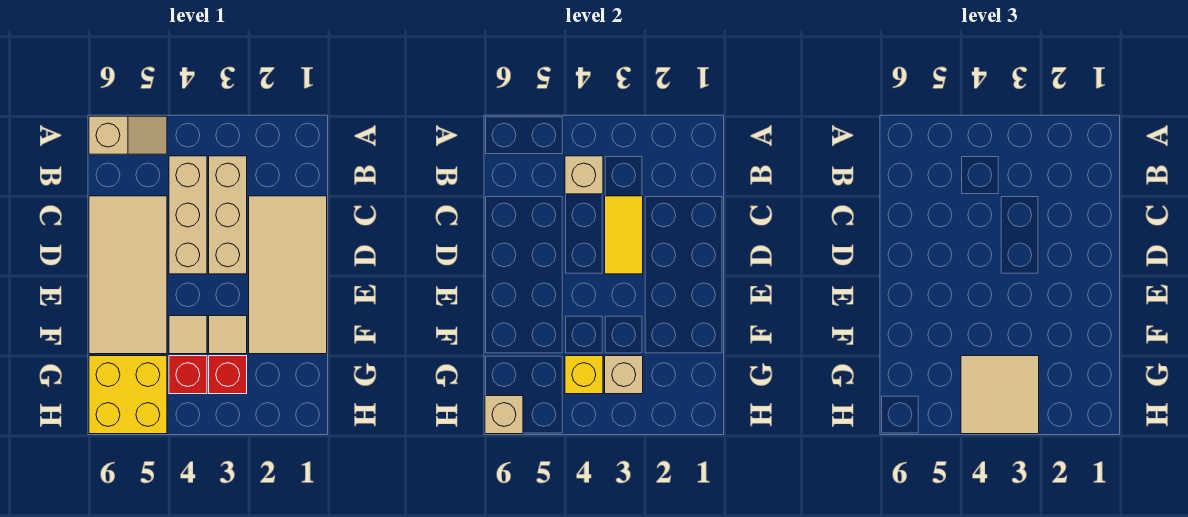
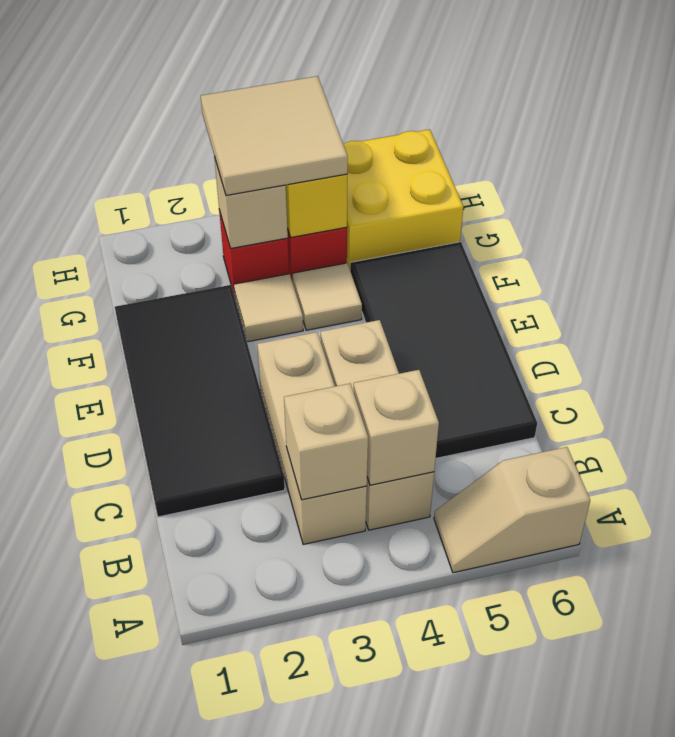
tan tile C1:F2 level 1 -> black tile C1:F2 level 1
yellow tile C3:D3 level 2 -> none
tan tile C5:F6 level 1 -> black tile C5:F6 level 1
tan brick H6 level 2 -> tan brick B3 level 2

